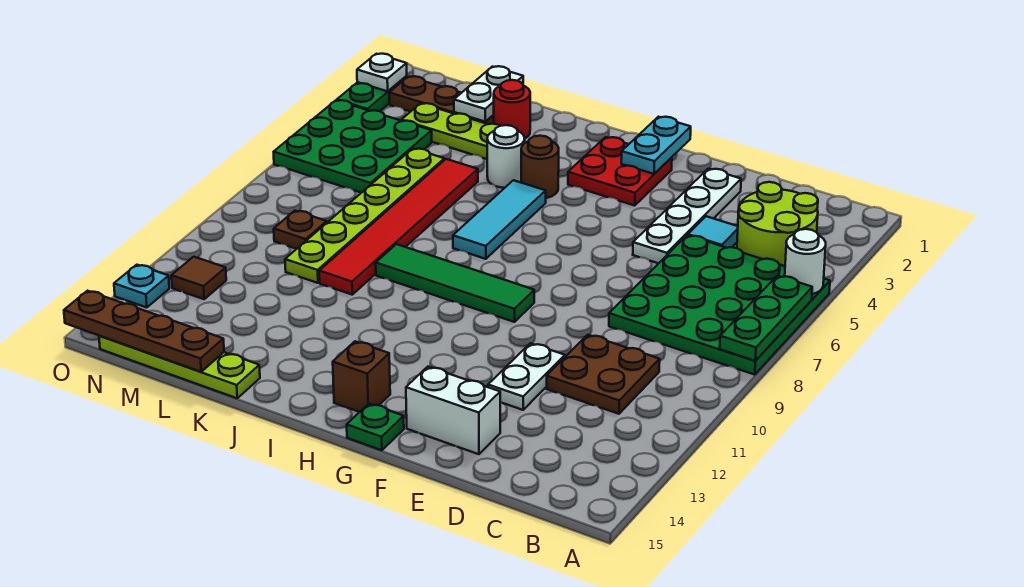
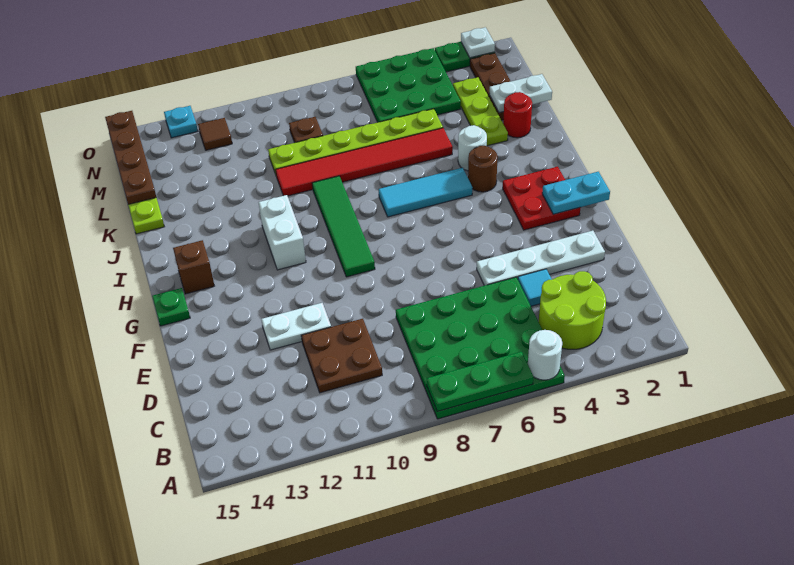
white brick E14:F14 level 1 -> white brick H11:I11 level 1

